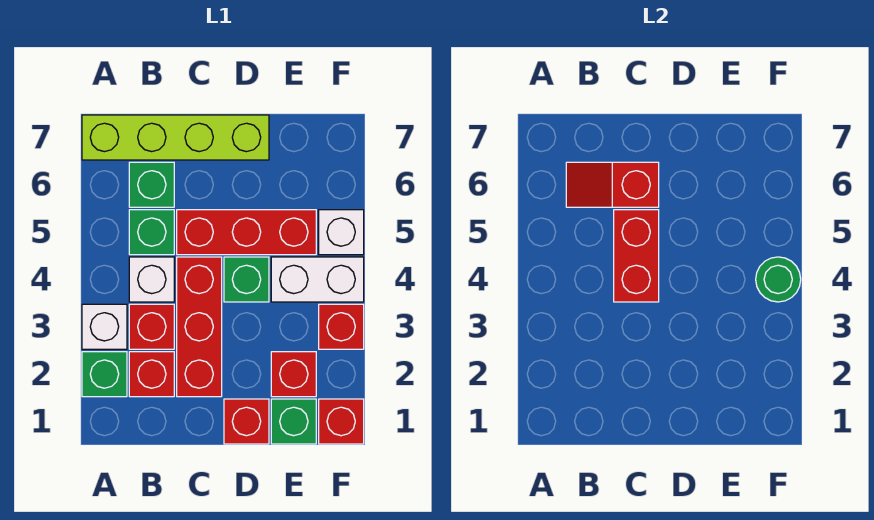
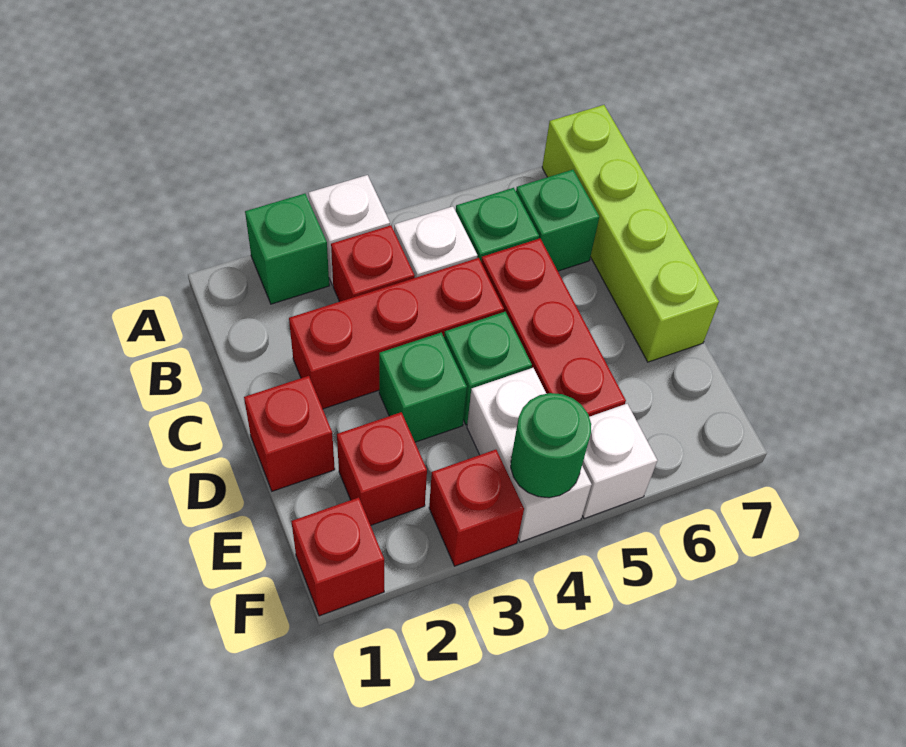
red brick B2 level 1 -> none
red slope B6:C6 level 2 top C -> none
red brick C4:C5 level 2 -> none
green brick E1 level 1 -> green brick D3 level 1

